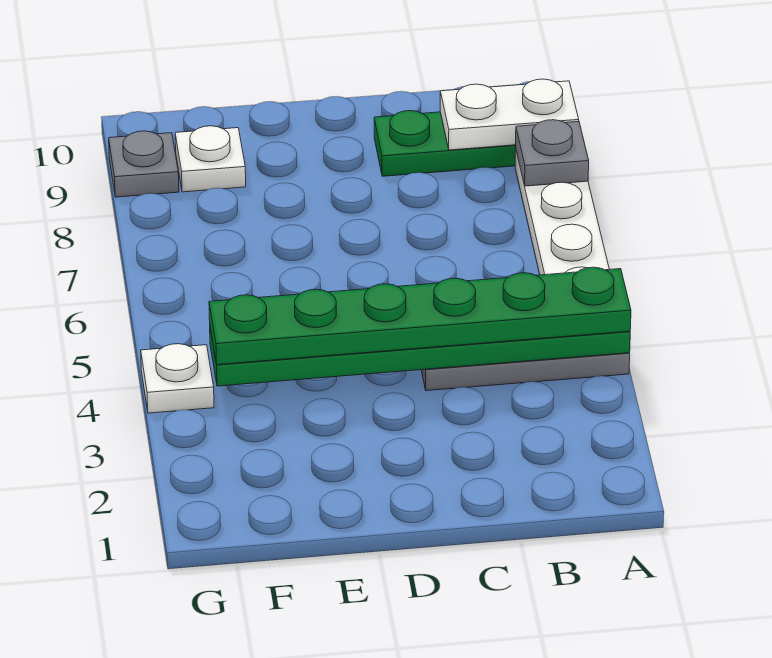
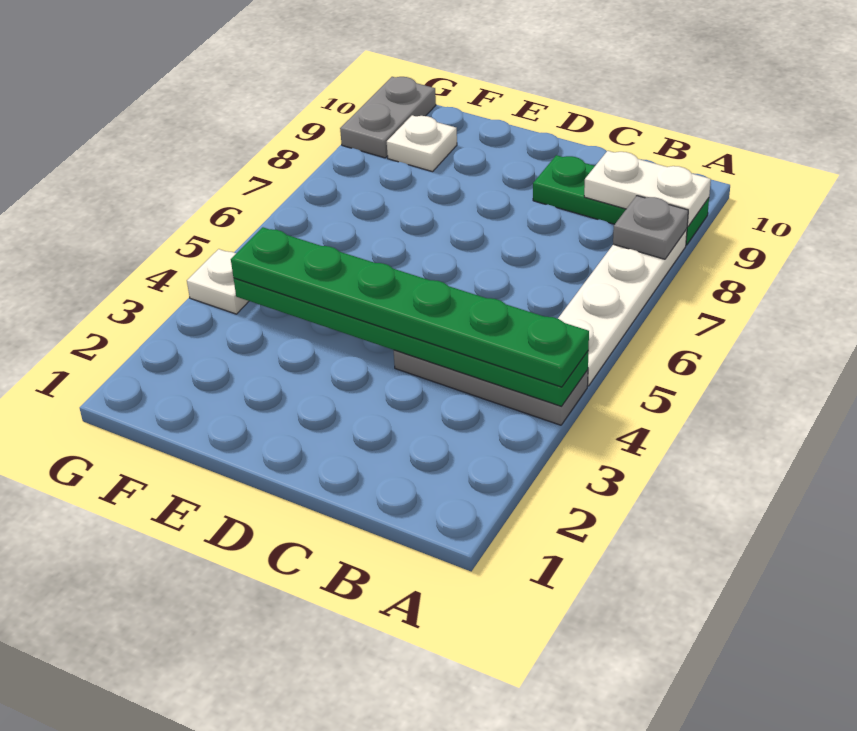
grey plate G9 level 1 -> grey plate G9:G10 level 1

